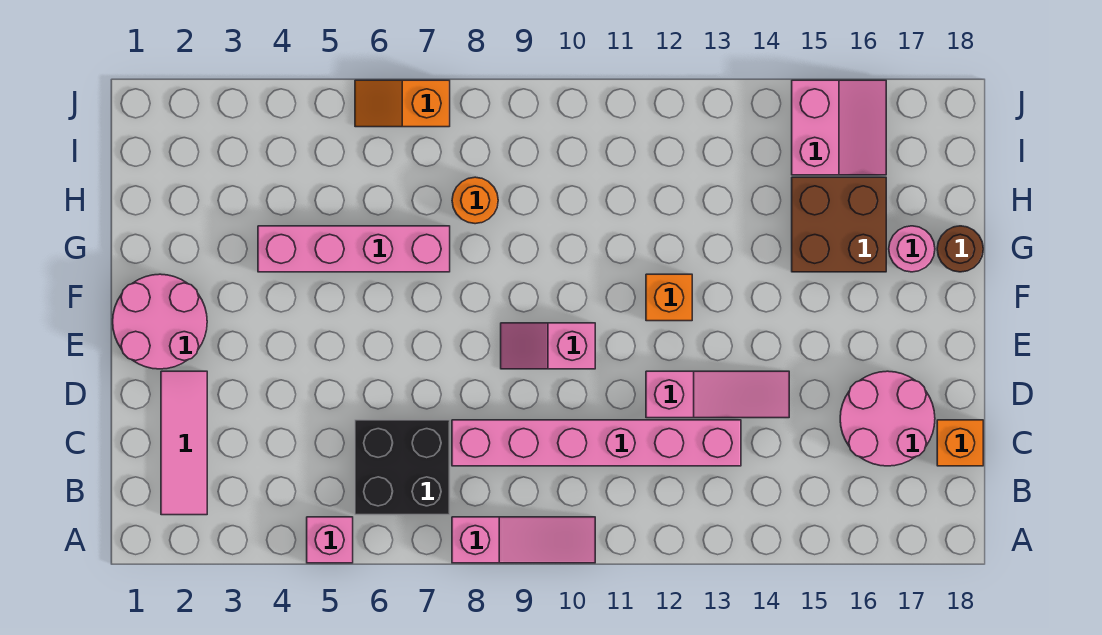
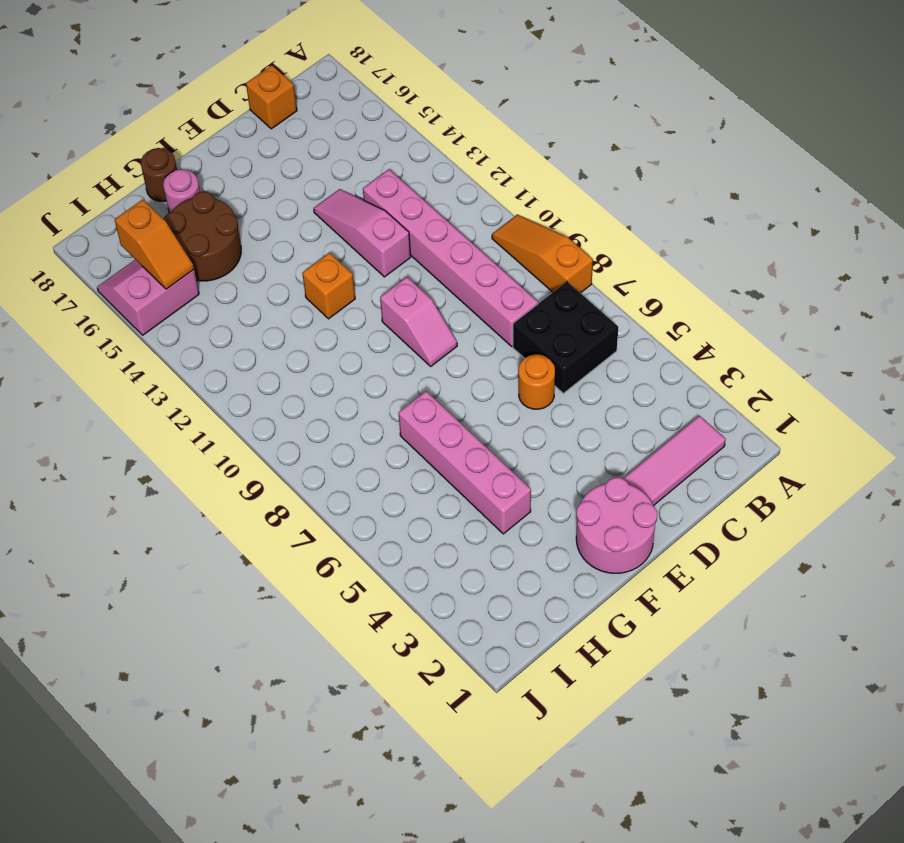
pink brick A5 level 1 -> none
pink slope A8:A10 level 1 top 8 -> orange slope A8:A10 level 1 top 8
pink round brick C16:D17 level 1 -> none
brown brick G15:H16 level 1 -> brown round brick G15:H16 level 1
orange round brick H8 level 1 -> orange round brick D6 level 1
orange slope J6:J7 level 1 top 7 -> orange slope I15:I16 level 2 top 16

